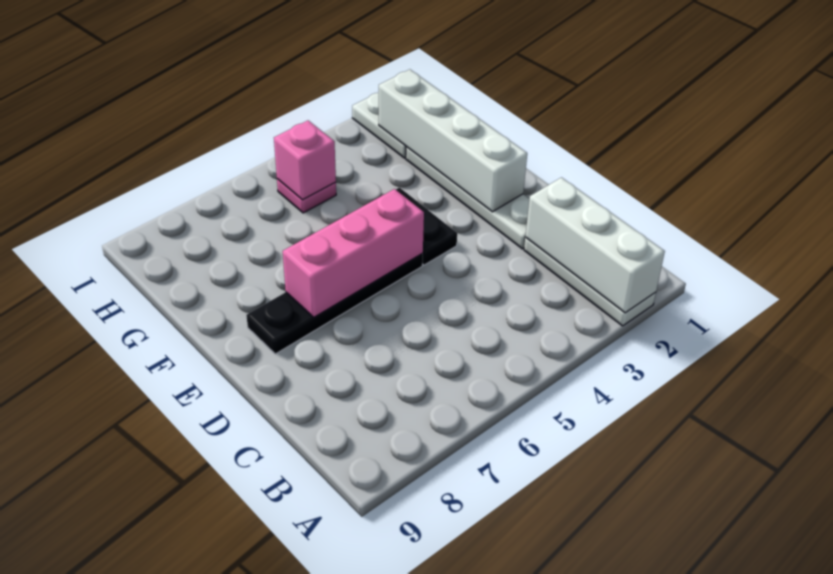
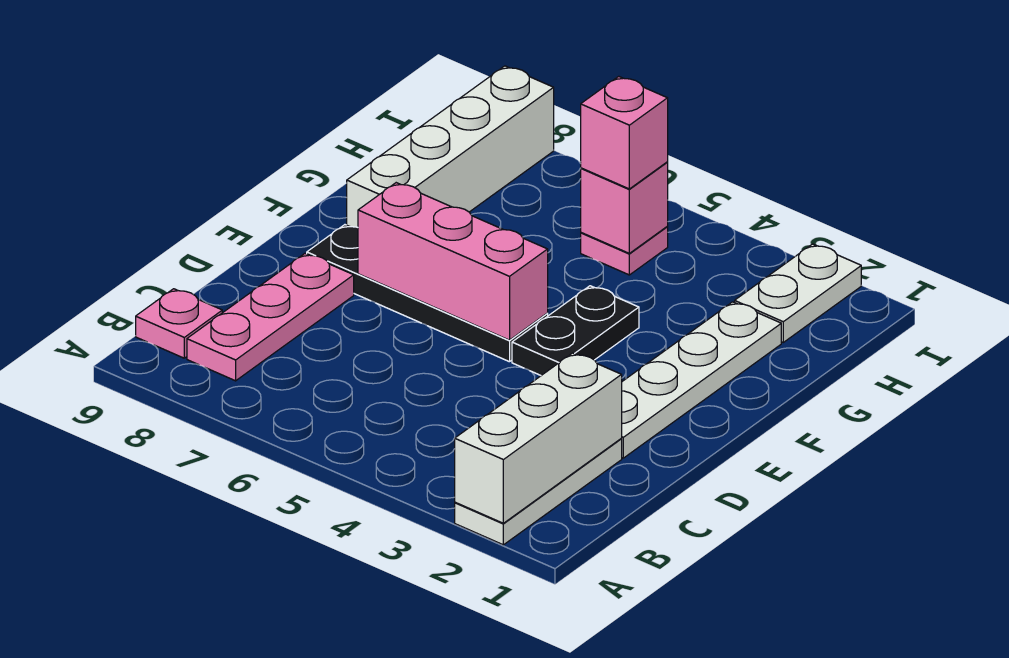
none -> pink plate B8:D8 level 1
none -> pink plate B9 level 1
white brick E2:H2 level 2 -> white brick F8:I8 level 1
none -> pink brick H5 level 3

